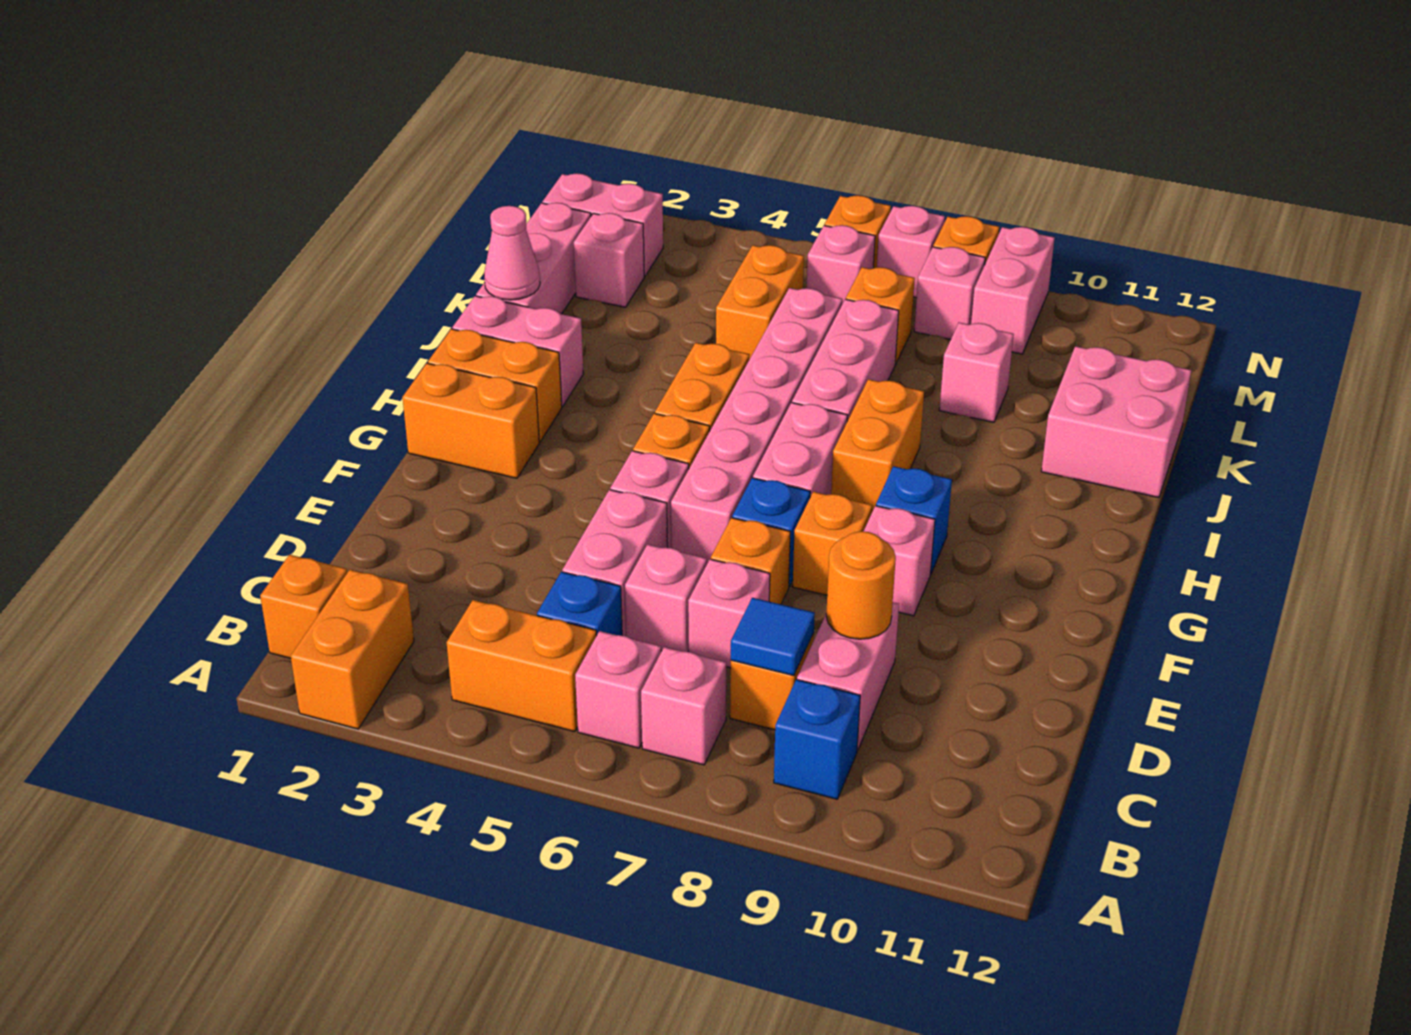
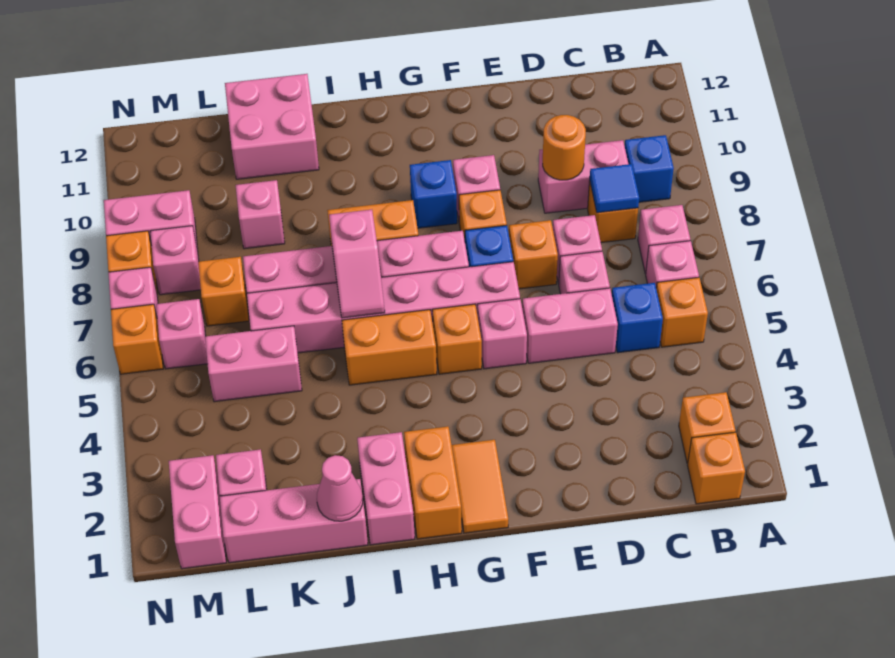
orange brick A2:B2 level 1 -> orange brick B2 level 1
orange brick B4:B5 level 1 -> orange brick B5 level 1
orange brick G1:G2 level 1 -> orange tile G1:G2 level 1
none -> pink slope I6:I7 level 2 top 7
orange brick K5:L5 level 1 -> pink brick K5:L5 level 1

